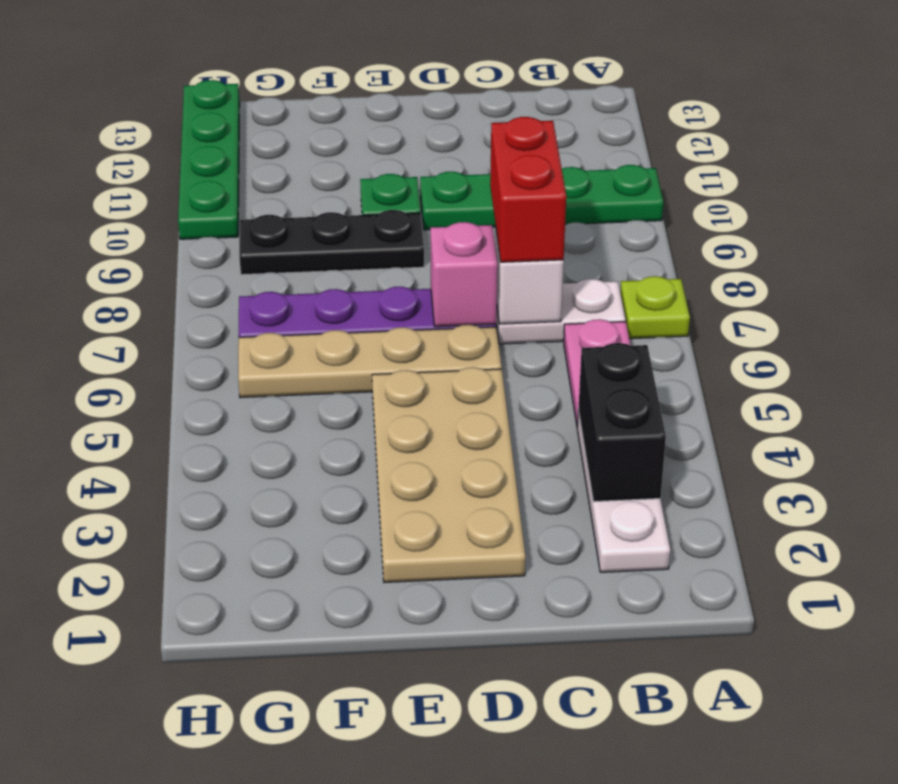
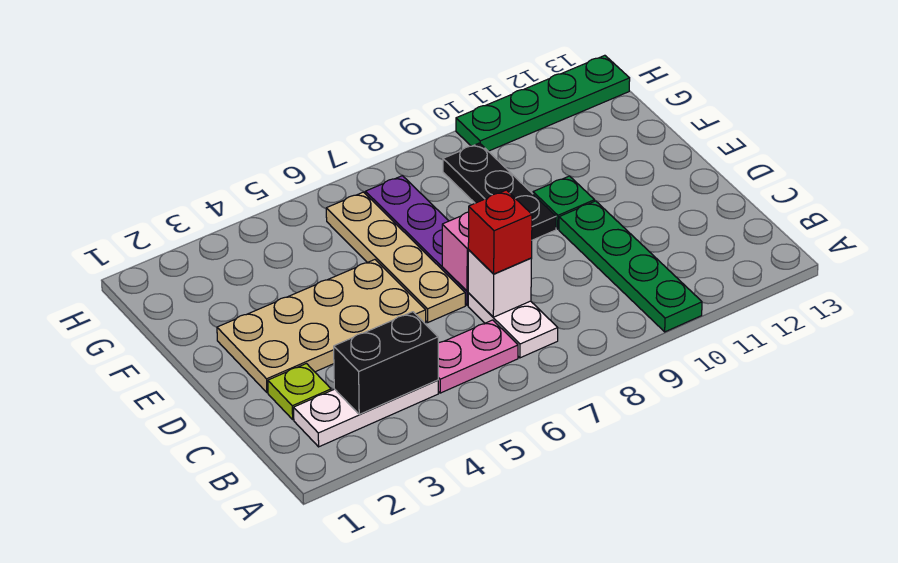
lime plate A7 level 1 -> lime plate C2 level 1
red brick C7:C8 level 3 -> red brick C7 level 3

